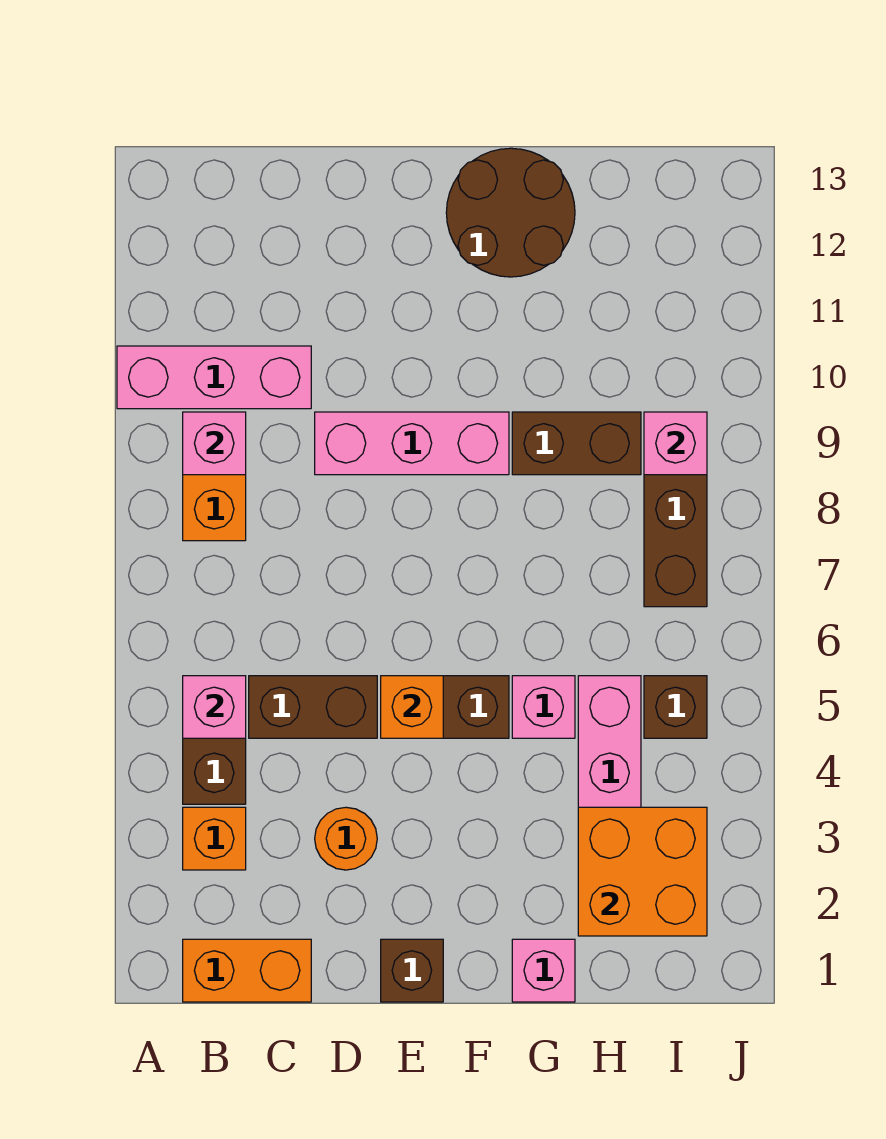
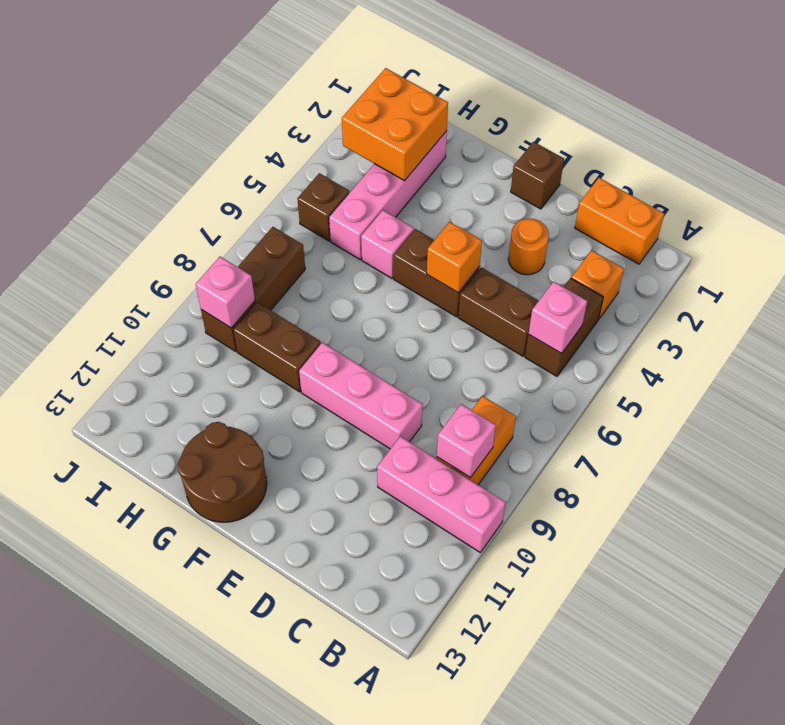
pink brick G1 level 1 -> none

